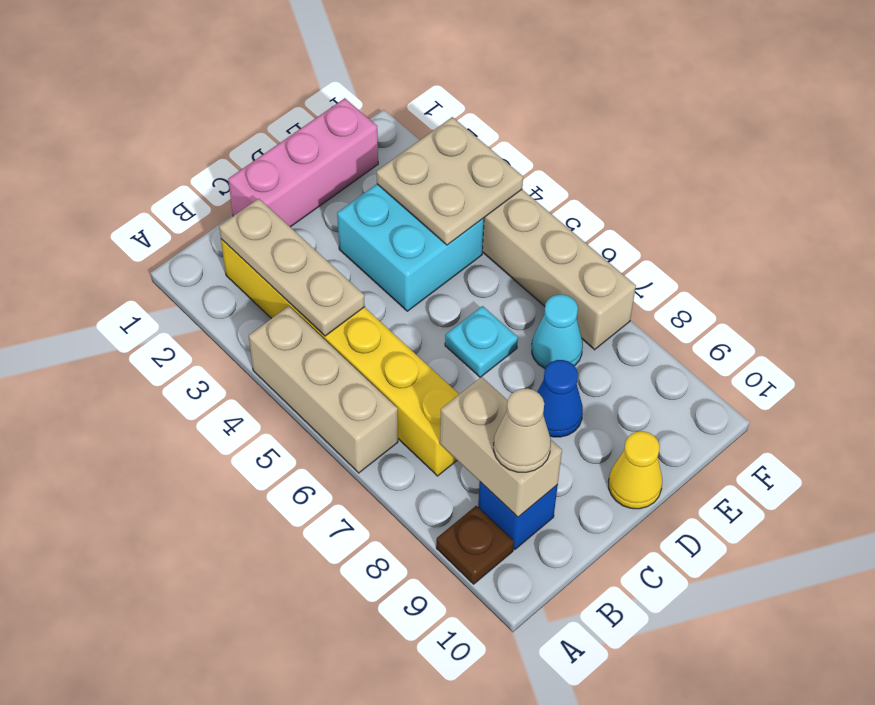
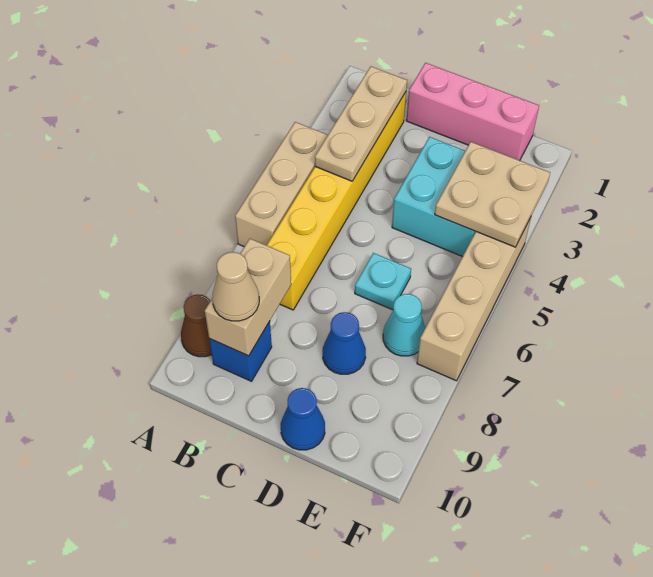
brown plate A9 level 1 -> brown cone A9 level 1
yellow cone D10 level 1 -> blue cone D10 level 1

